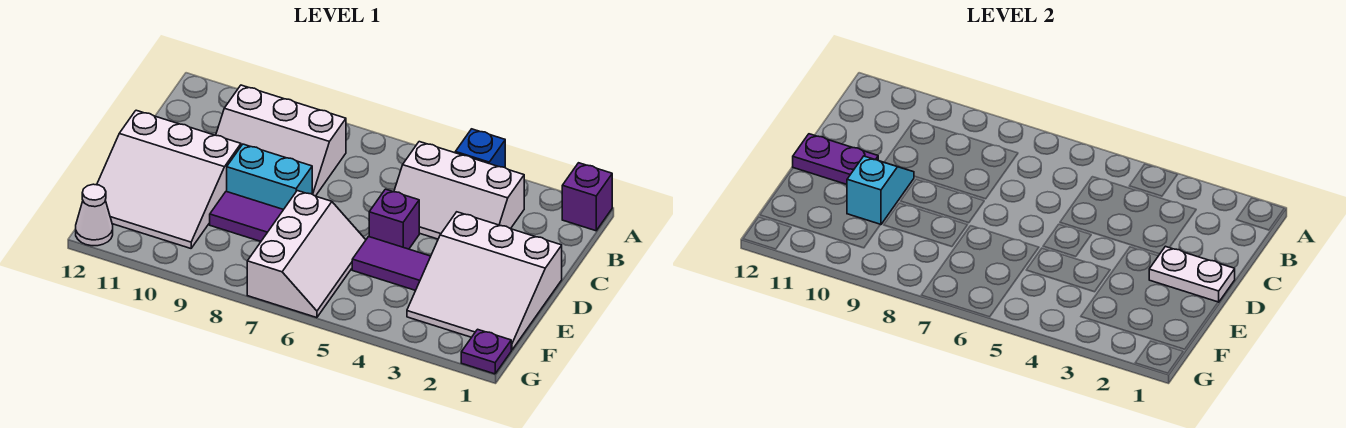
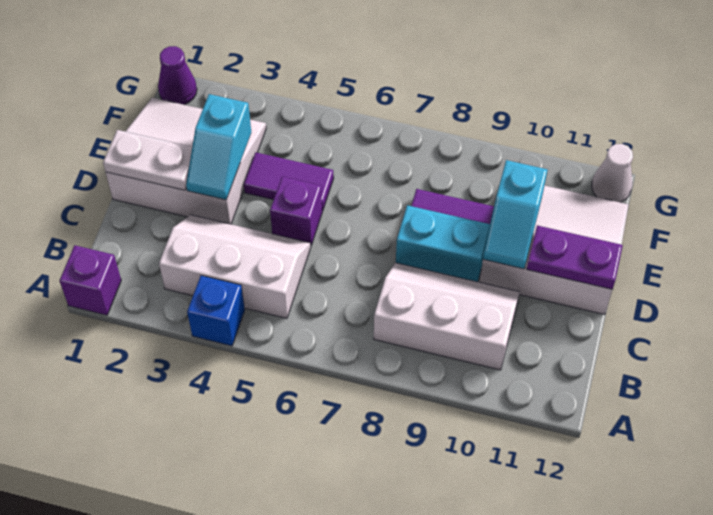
none -> cyan slope D3:E3 level 2 top E
white slope E6:G7 level 1 top 7 -> none
purple plate G1 level 1 -> purple cone G1 level 1

